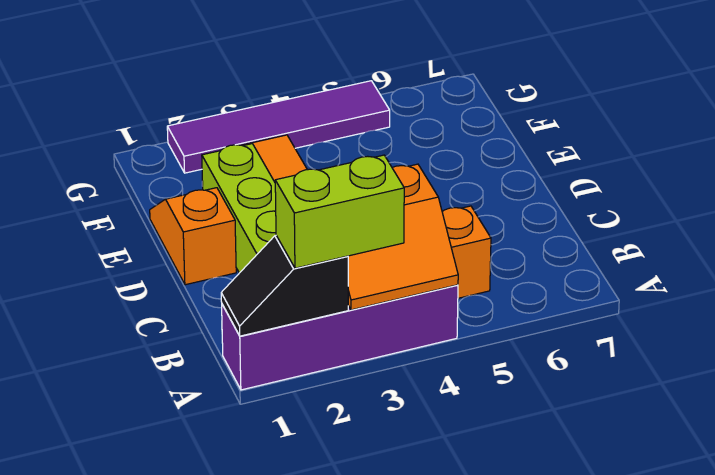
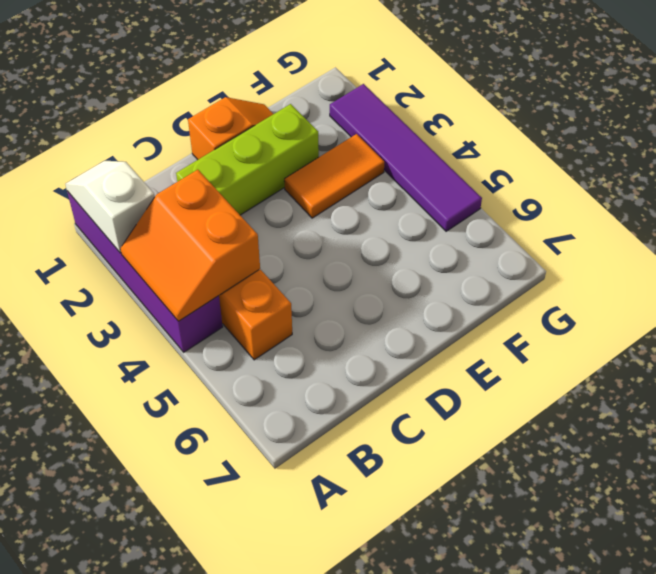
black slope A1:A2 level 2 top 2 -> white slope A1:A2 level 2 top 2
lime brick A2:A3 level 3 -> none

